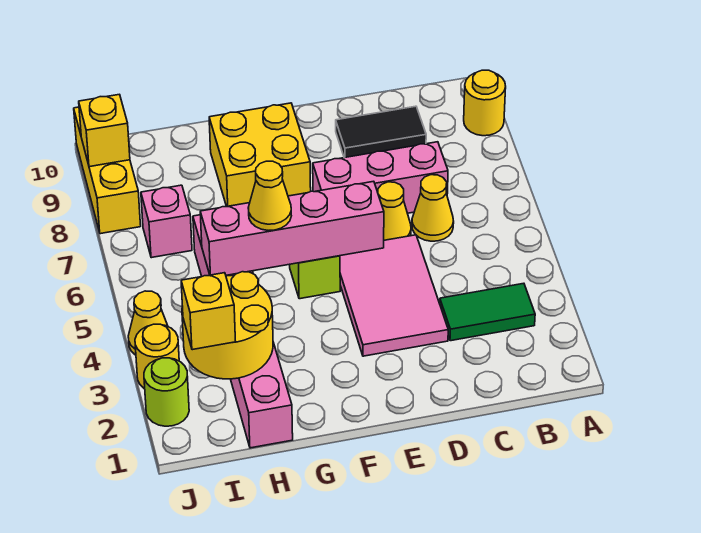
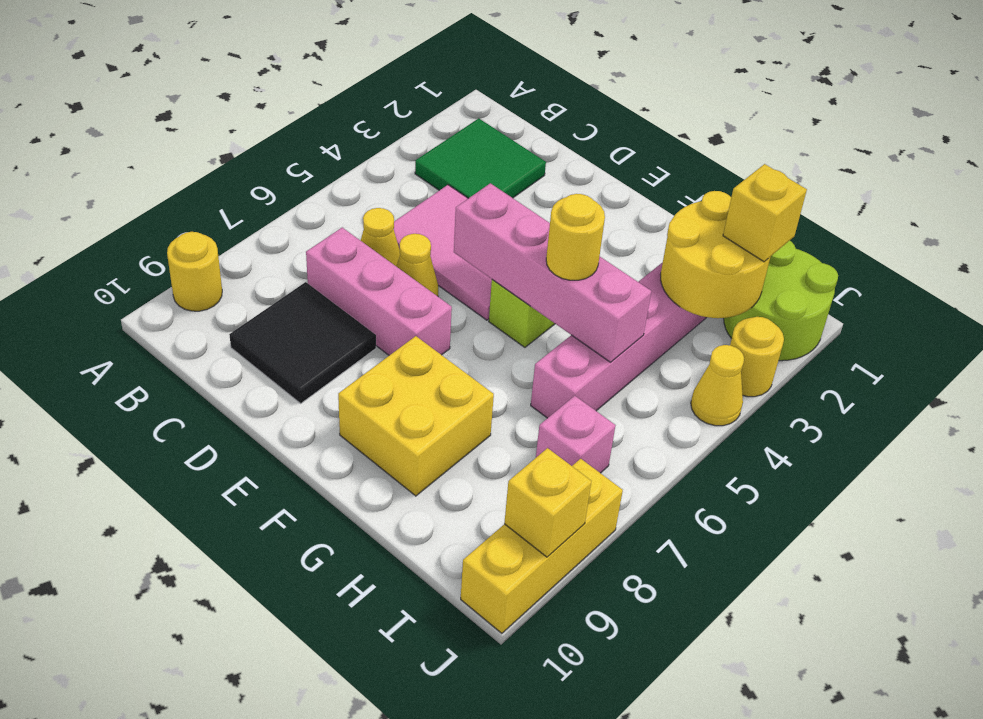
green tile B3:C3 level 1 -> green tile B2:C3 level 1
black tile C9:D9 level 1 -> black tile C8:D9 level 1
pink tile D3:E5 level 1 -> pink tile C4:E5 level 1
yellow cone G5 level 3 -> yellow round brick G5 level 3
lime round brick J2 level 1 -> lime round brick I1:J2 level 1

